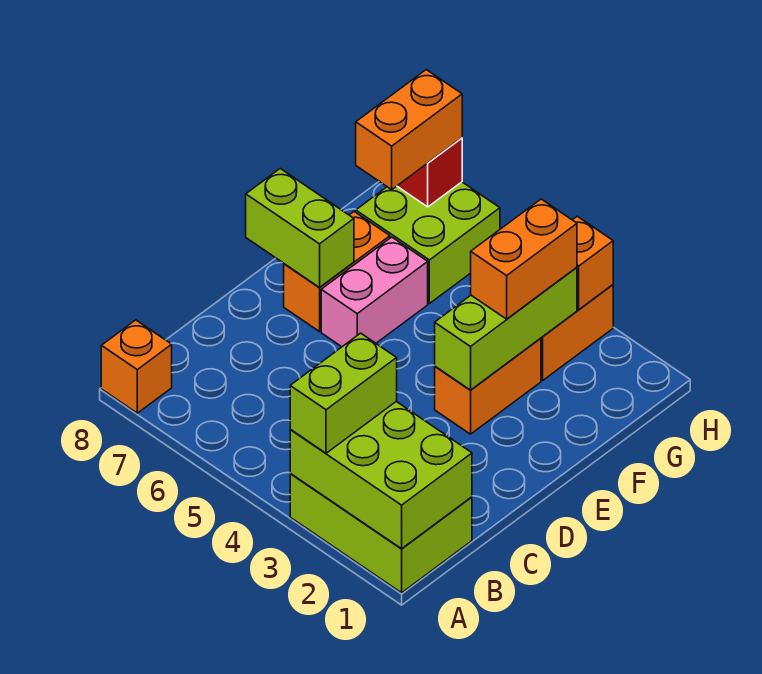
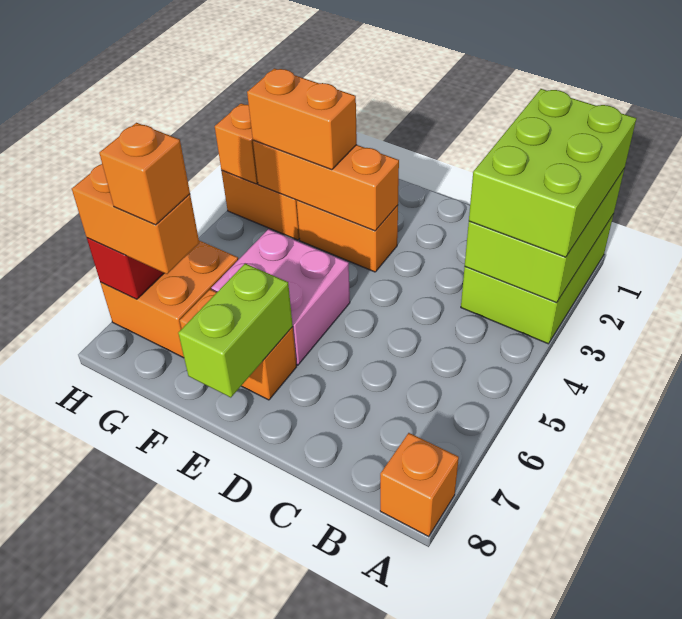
lime brick A3:B3 level 3 -> lime brick A1:B3 level 3
lime brick E3:G3 level 2 -> orange brick E3:G3 level 2
pink brick E6:F6 level 1 -> pink brick E5:F6 level 1
lime brick G6:H7 level 1 -> orange brick G6:H7 level 1
none -> orange brick G7 level 4

